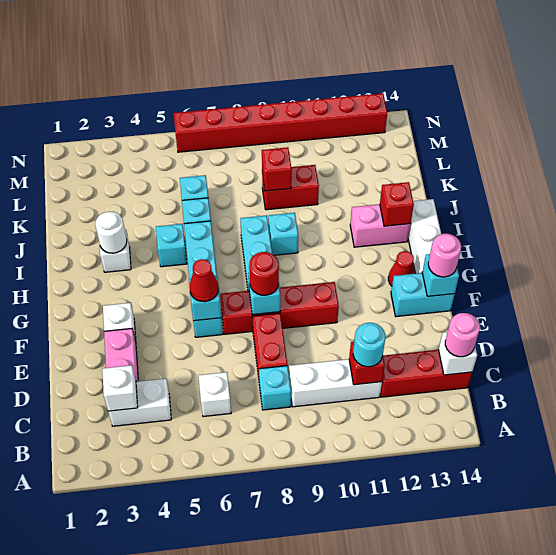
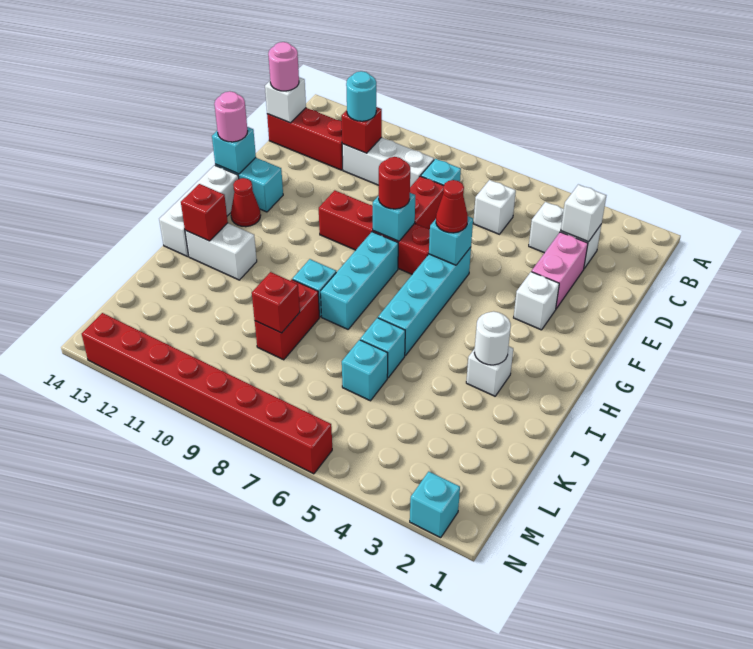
cyan brick I5 level 1 -> cyan brick N2 level 1
pink brick I12:I13 level 1 -> white brick I12:I13 level 1
red brick K9:K10 level 1 -> red brick J9:K9 level 1

